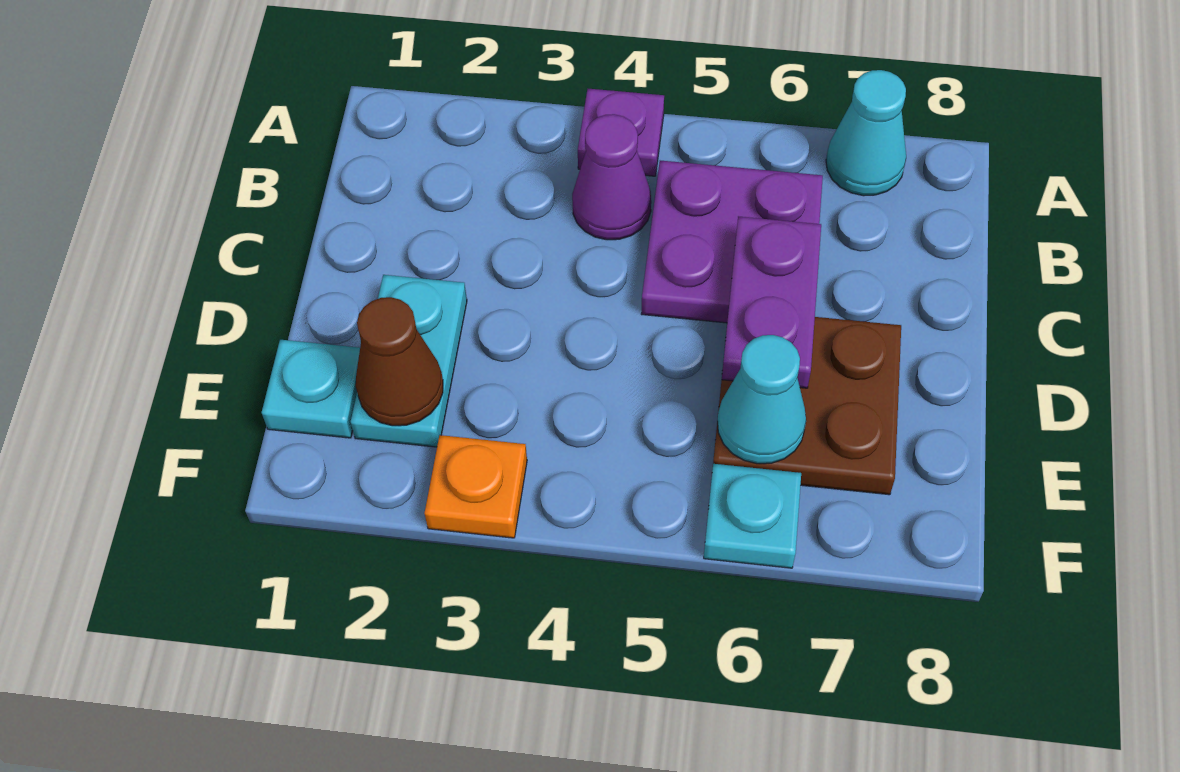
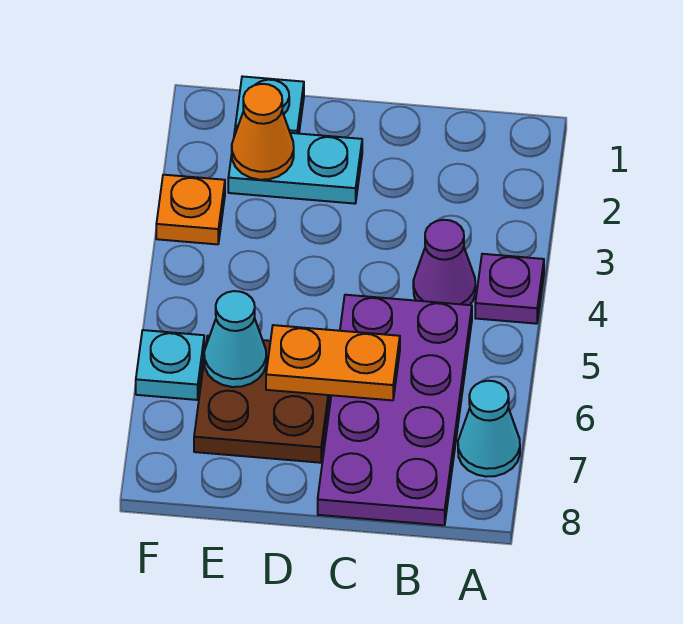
purple plate B5:C6 level 1 -> purple plate B5:C8 level 1
purple plate C6:D6 level 2 -> orange plate C6:D6 level 2
brown cone E2 level 2 -> orange cone E2 level 2

